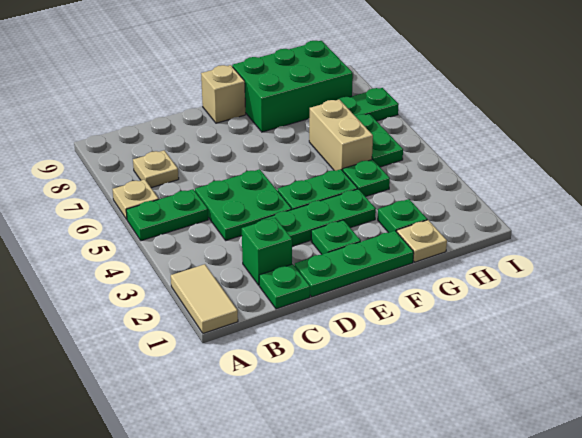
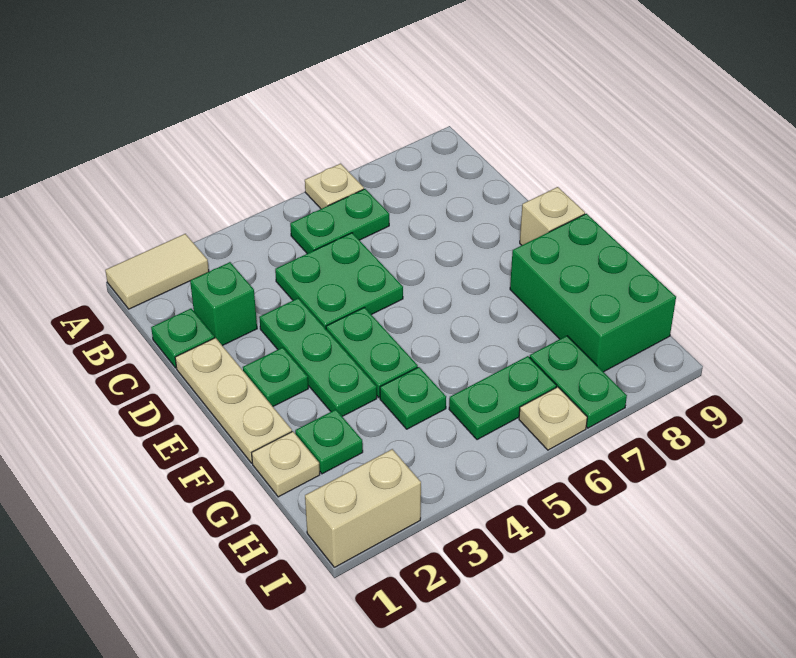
green plate A5:B5 level 1 -> green plate B5:B6 level 1
tan plate B7 level 1 -> tan plate I6 level 1
green plate D1:F1 level 1 -> tan plate D1:F1 level 1
tan brick G5:G6 level 1 -> tan brick I1:I2 level 1

